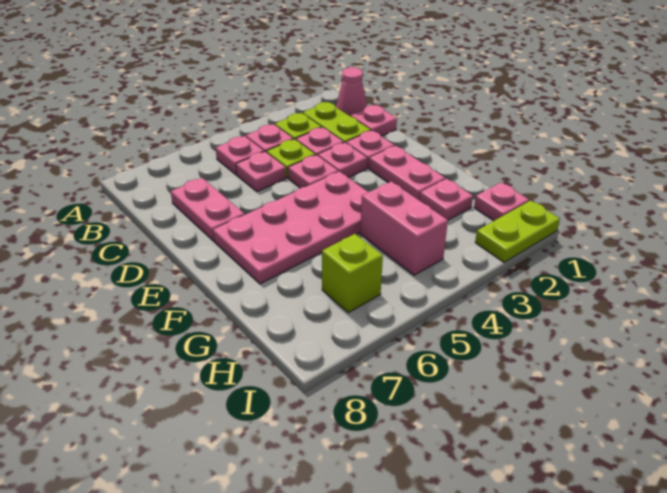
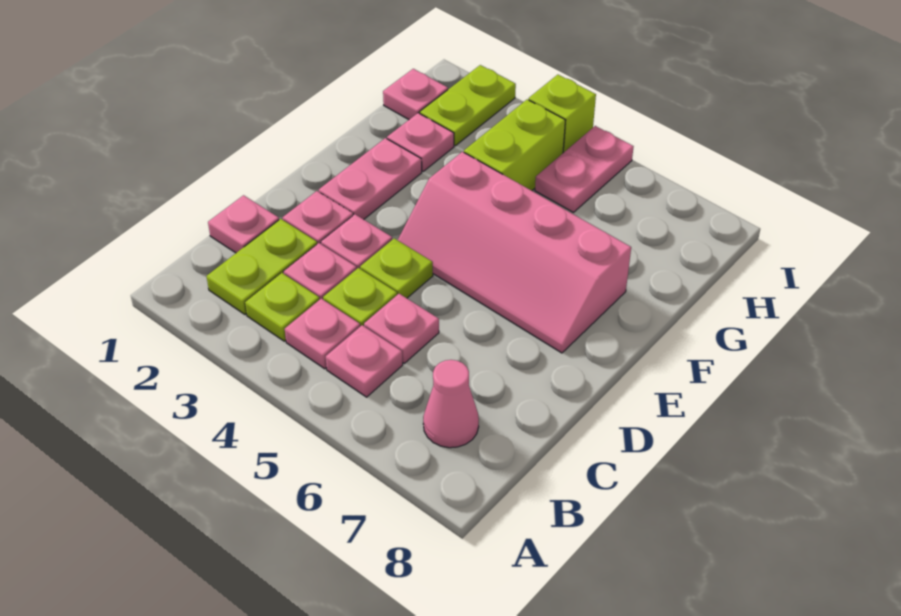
pink cone B1 level 1 -> pink cone B7 level 1
pink plate C7:D7 level 1 -> pink plate H5:I5 level 1
pink plate D4 level 1 -> lime plate D4 level 1
pink plate E4:F7 level 1 -> pink slope E4:F7 level 1 top F
pink brick G4:H4 level 1 -> lime brick G4:H4 level 1
lime brick H6 level 1 -> lime brick I4 level 1
lime plate I1:I2 level 1 -> lime plate H2:I2 level 1

